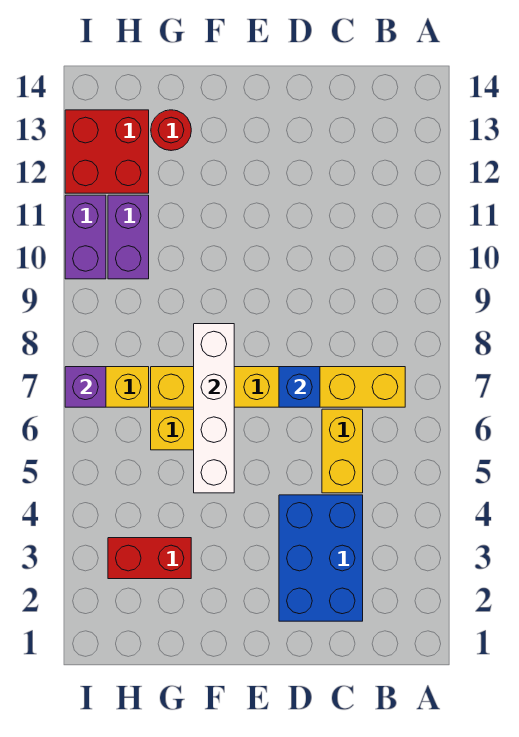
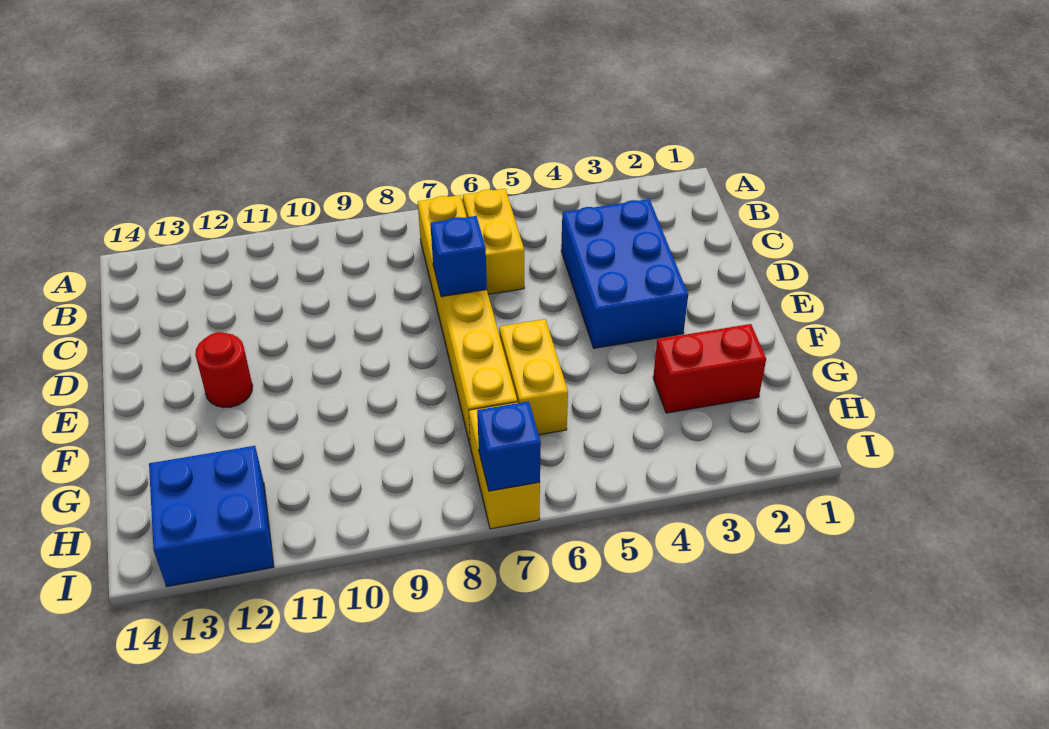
blue brick C2:D4 level 1 -> blue brick C3:E4 level 1
yellow brick C5:C6 level 1 -> yellow brick B6:C6 level 1
white brick F5:F8 level 2 -> none
red brick G3:H3 level 1 -> red brick G2:G3 level 1
red round brick G13 level 1 -> red round brick E12 level 1
purple brick H10:H11 level 1 -> none
red brick H12:I13 level 1 -> blue brick H12:I13 level 1
purple brick I7 level 2 -> blue brick I7 level 2
purple brick I10:I11 level 1 -> none

